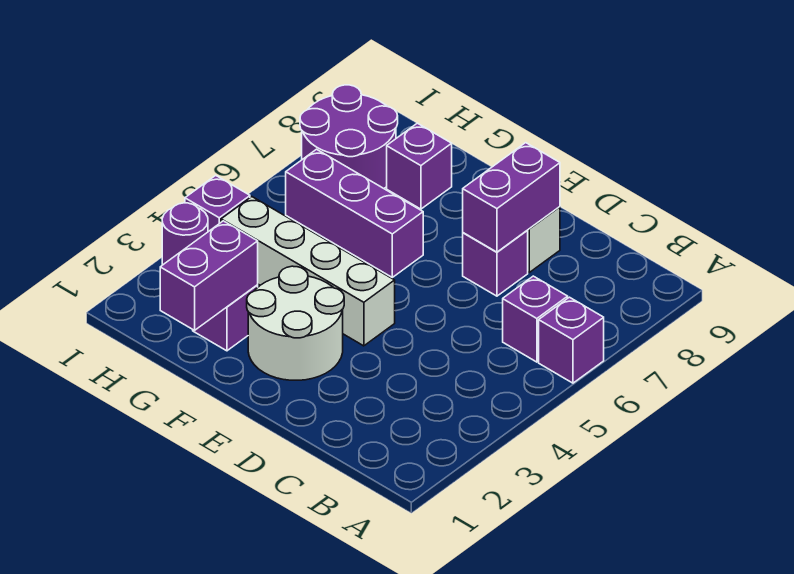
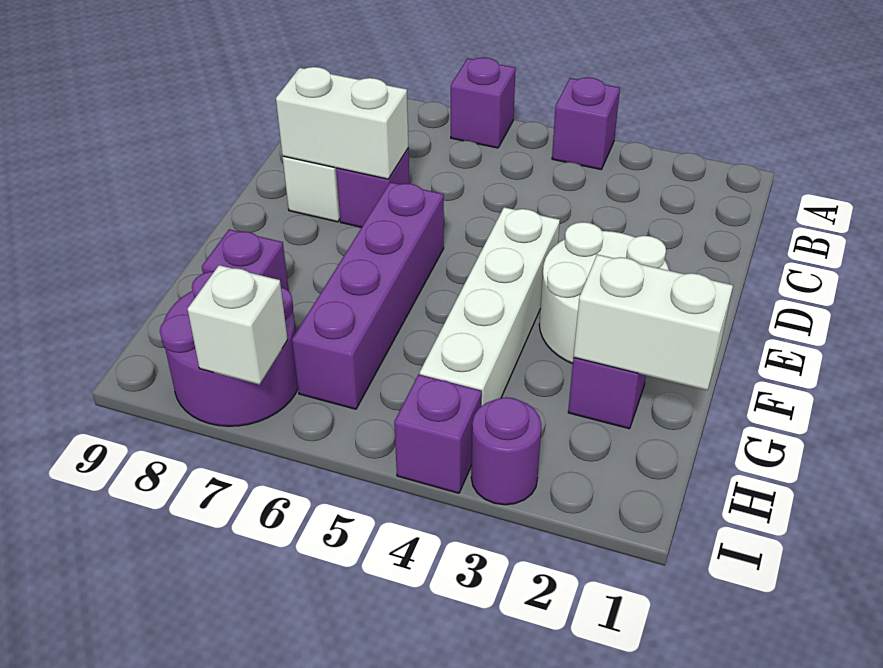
purple brick B6 level 1 -> purple brick A4 level 1
purple brick D7:D8 level 2 -> white brick D7:D8 level 2
purple brick F6:H6 level 1 -> purple brick E6:H6 level 1
purple brick G1:G2 level 2 -> white brick G1:G2 level 2
none -> white brick I7 level 2

